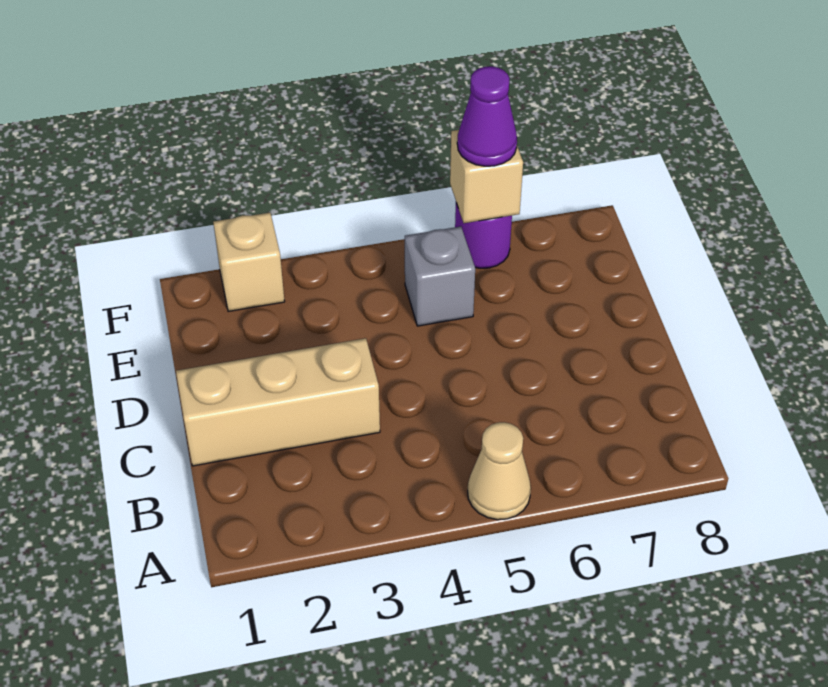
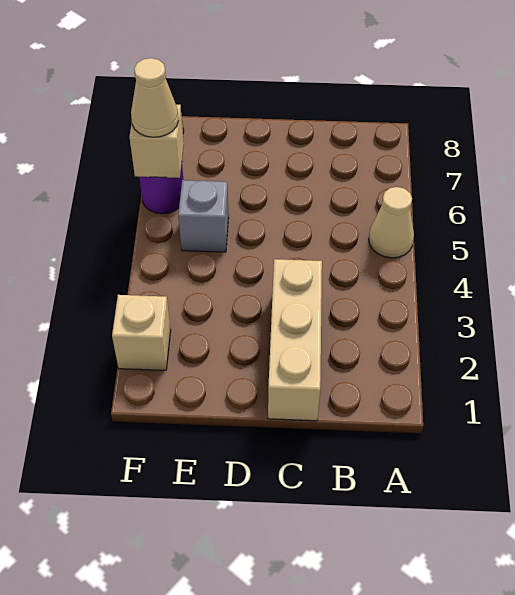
purple cone F6 level 3 -> tan cone F6 level 3

